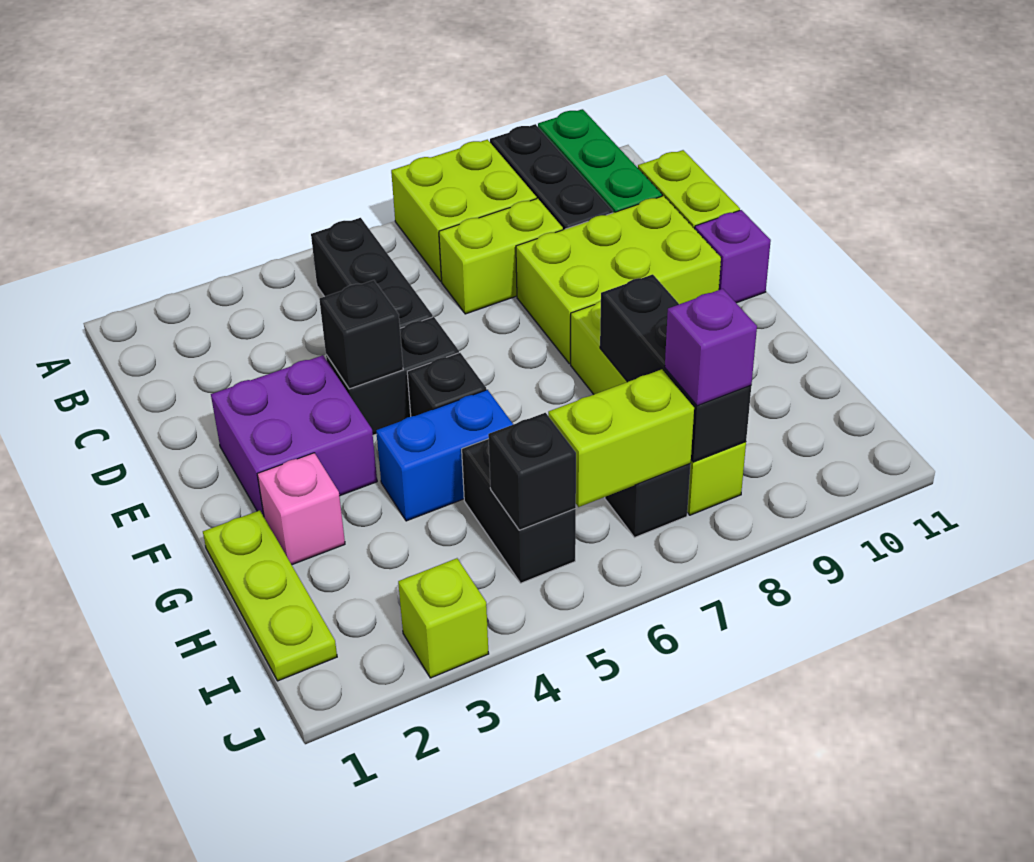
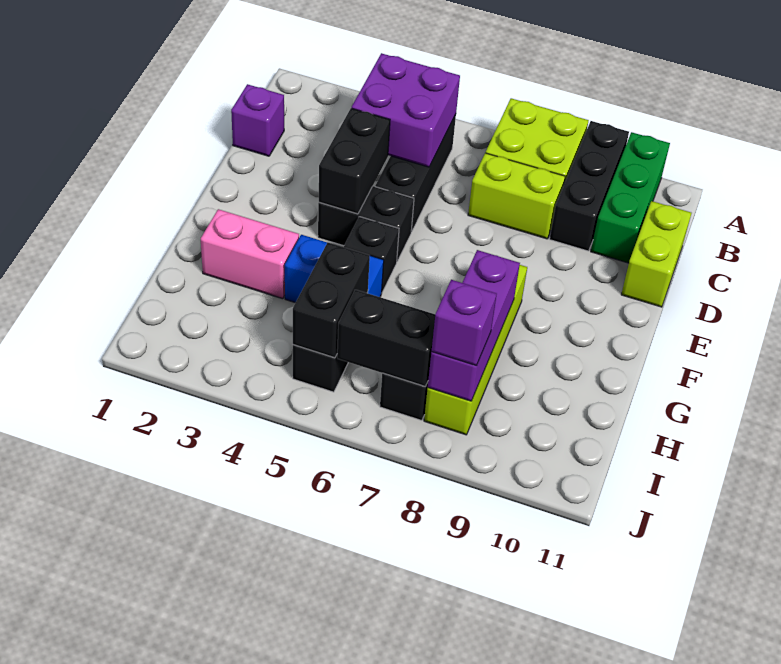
lime brick D8:E10 level 1 -> none
purple brick E2:F3 level 1 -> purple brick B4:C5 level 2
black brick E4 level 2 -> black brick D4:E4 level 2
purple brick E11 level 1 -> purple brick C1 level 1
lime plate G1:I1 level 1 -> none
pink brick G2 level 1 -> pink brick G2:G3 level 1
black brick G8:I8 level 2 -> purple brick G8:I8 level 2
black brick I5 level 2 -> black brick H5:I5 level 2
lime brick I6:I7 level 2 -> black brick I6:I7 level 2
lime brick J3 level 1 -> none

